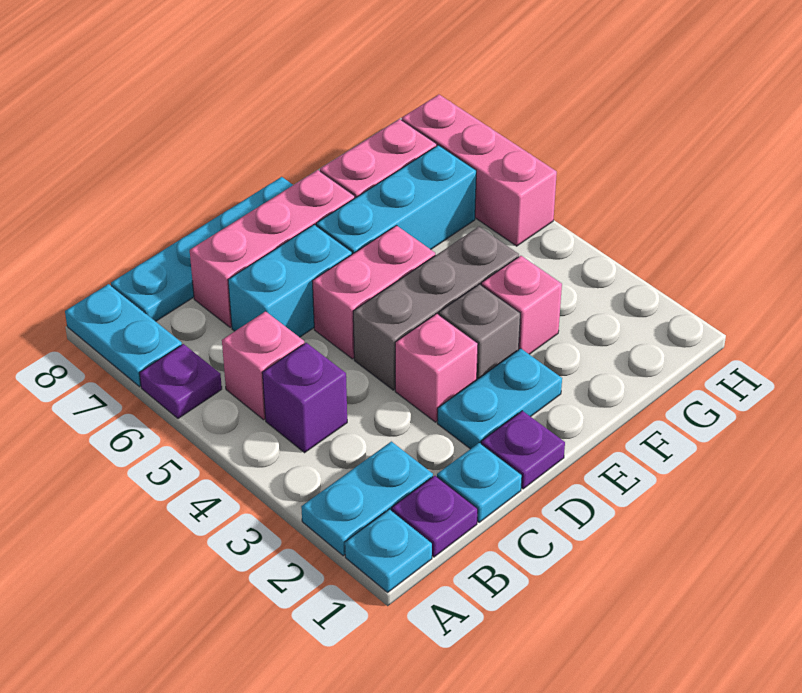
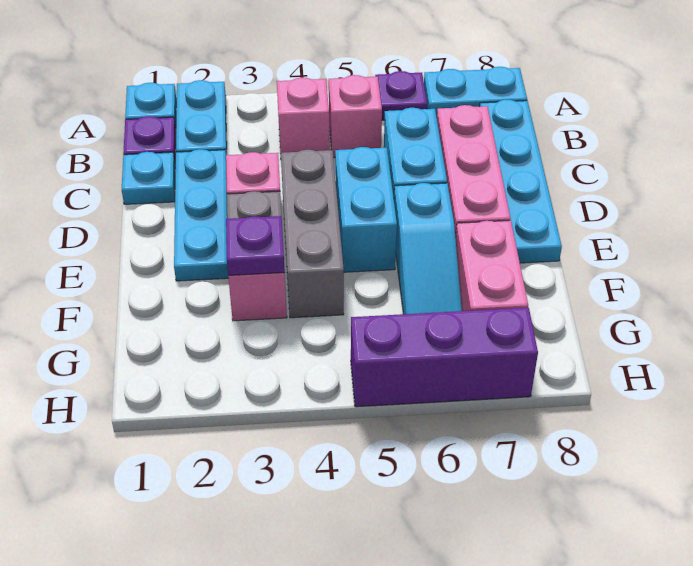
purple brick B4 level 1 -> pink brick B4 level 1
purple plate D1 level 1 -> purple plate F3 level 2
cyan plate D2:E2 level 1 -> cyan plate C2:E2 level 1
pink brick D5:E5 level 1 -> cyan brick D5:E5 level 1
cyan brick E6:G6 level 1 -> cyan slope E6:G6 level 1 top E
pink brick H5:H7 level 1 -> purple brick H5:H7 level 1

